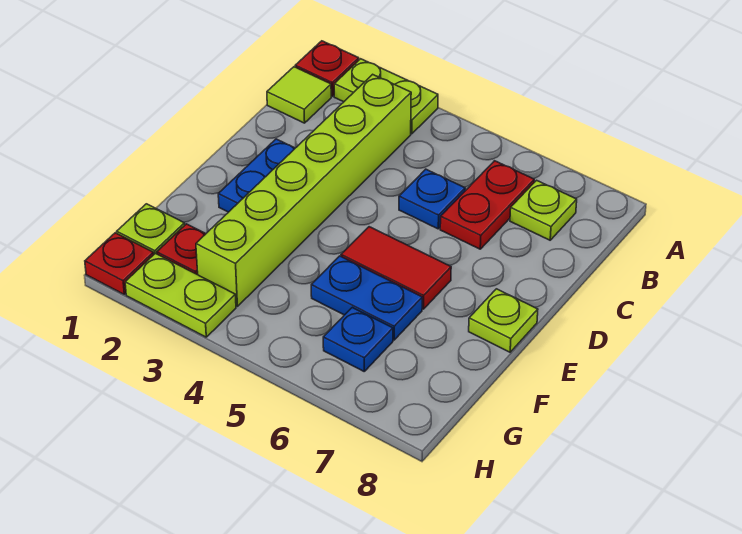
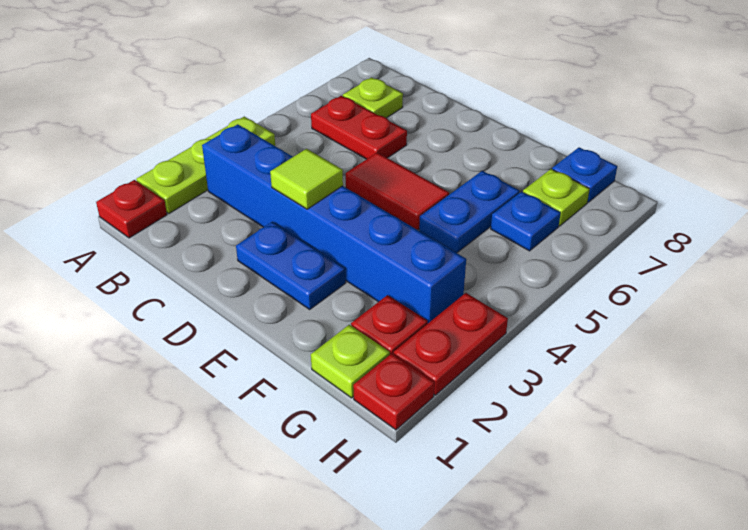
lime plate A2:A3 level 1 -> lime plate A2:A4 level 1
lime tile B1 level 1 -> lime tile D3 level 2
lime brick B3:G3 level 1 -> blue brick B3:G3 level 1
blue plate C5 level 1 -> blue plate G8 level 1
red tile E5:E6 level 1 -> red tile D5:E5 level 1
lime plate E8 level 1 -> lime plate G7 level 1
lime plate H2:H3 level 1 -> red plate H2:H3 level 1

